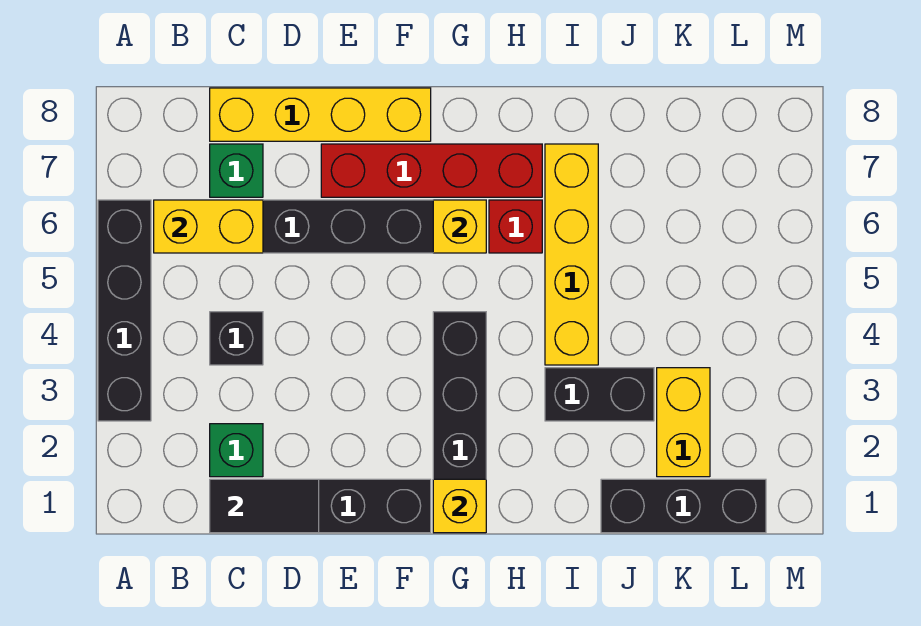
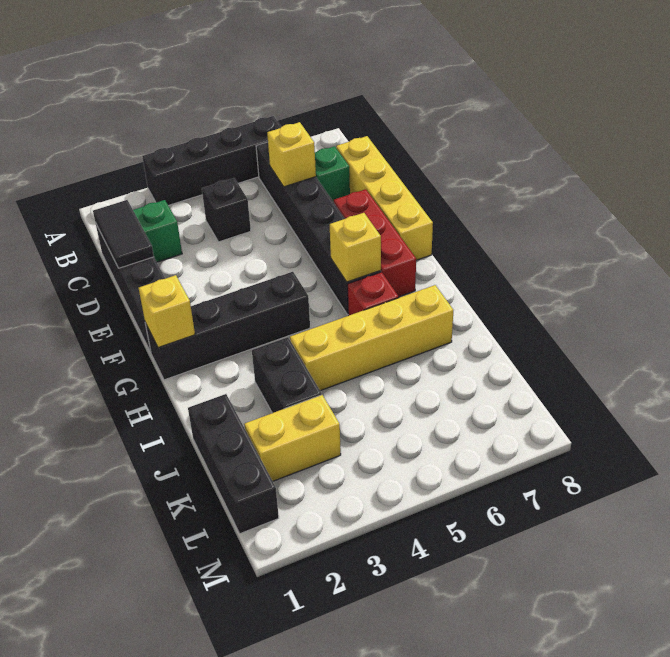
yellow brick B6:C6 level 2 -> yellow brick C6 level 2
red brick E7:H7 level 1 -> red brick E7:G7 level 1

